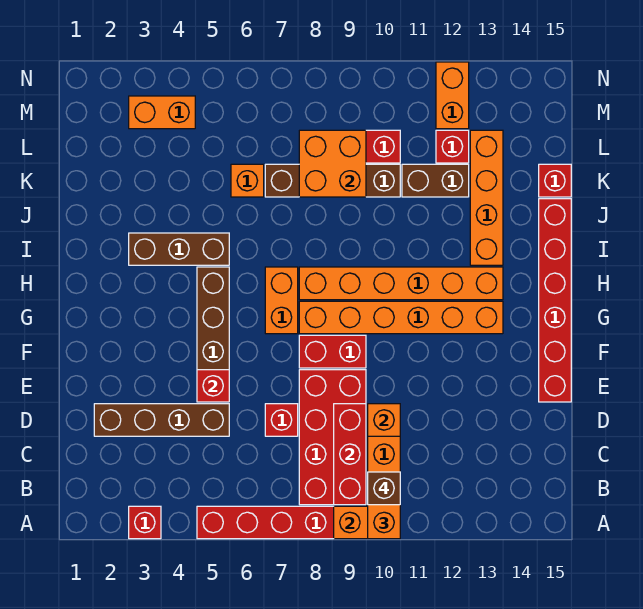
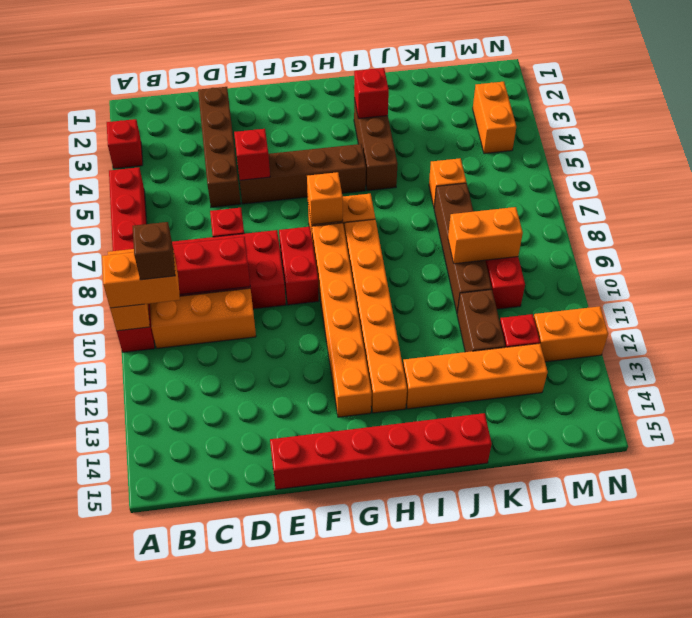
orange brick D10 level 2 -> orange brick G7 level 2
orange brick K8:L9 level 2 -> orange brick K9:L9 level 2
red brick K15 level 1 -> red brick I3 level 2

